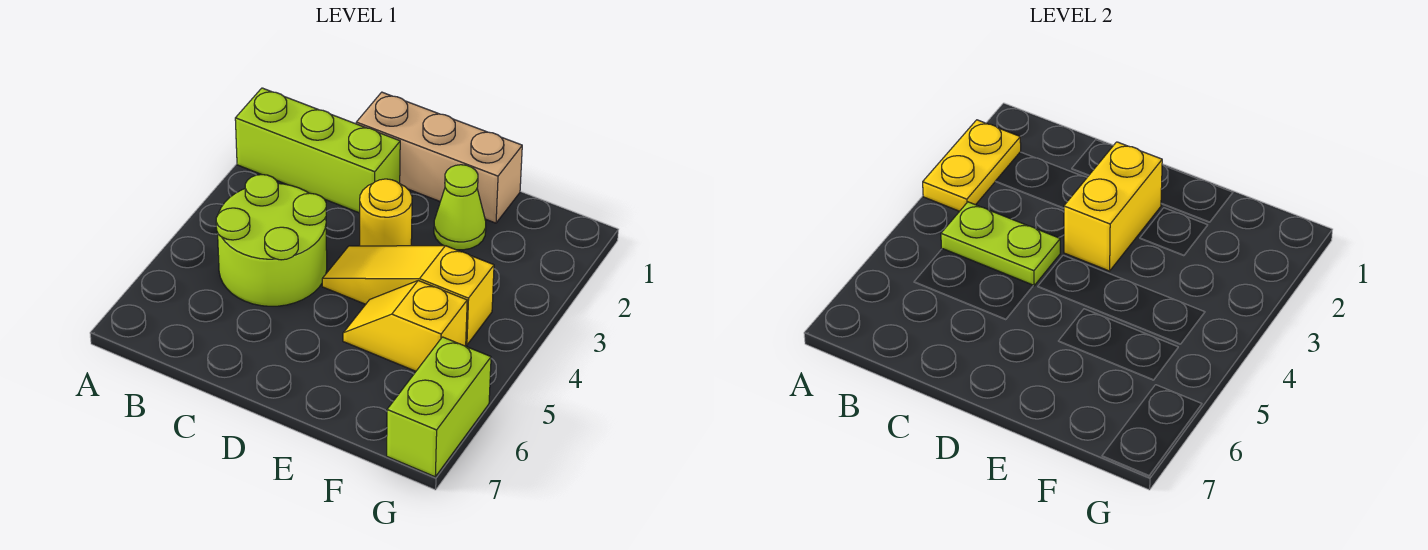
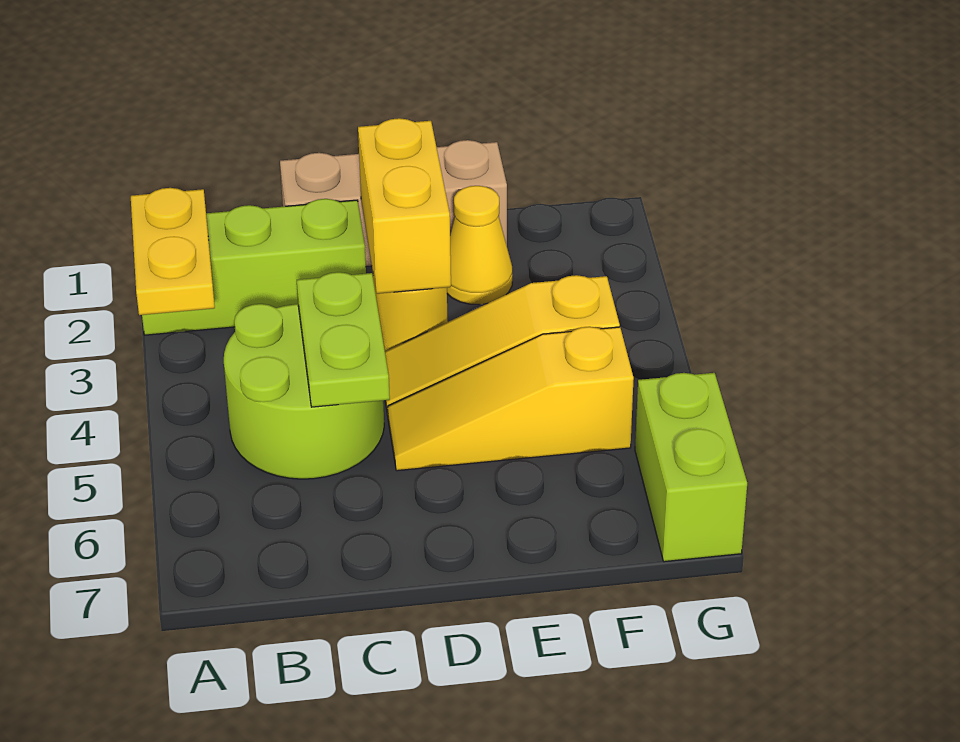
lime plate B4:C4 level 2 -> lime plate C4:C5 level 2
lime cone E2 level 1 -> yellow cone E2 level 1
yellow slope E5:F5 level 1 top F -> yellow slope D5:F5 level 1 top F

